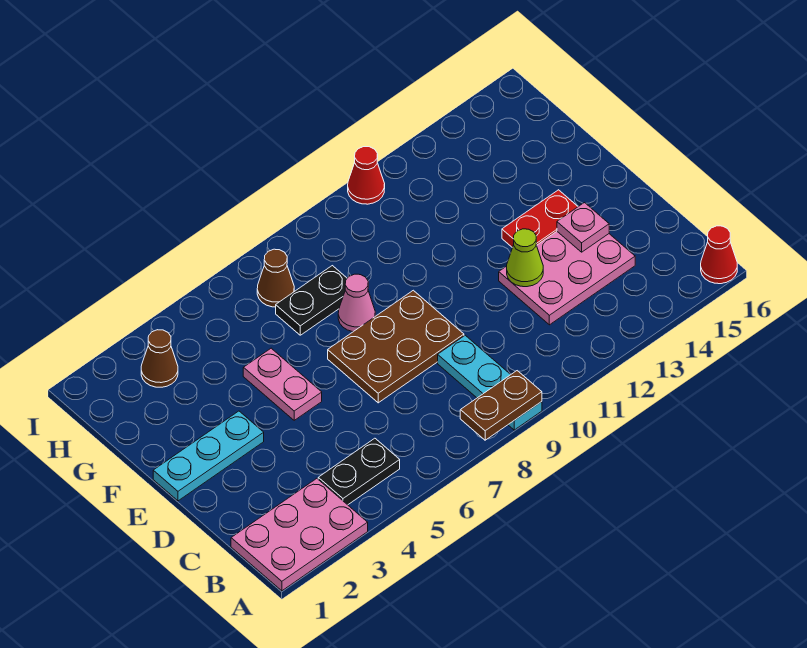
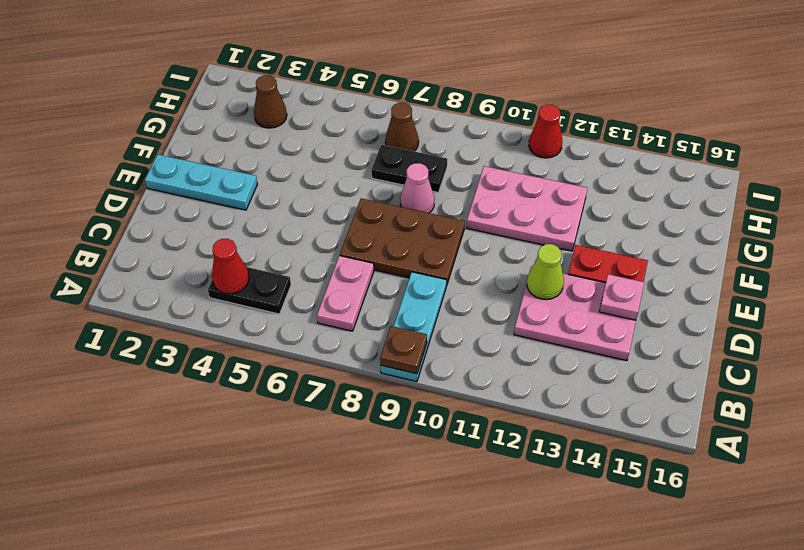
pink plate A1:B3 level 1 -> pink plate F10:G12 level 1
brown plate A8:A9 level 2 -> brown plate A9 level 2
red cone A16 level 1 -> red cone B4 level 2
pink plate E5:F5 level 1 -> pink plate B7:C7 level 1

